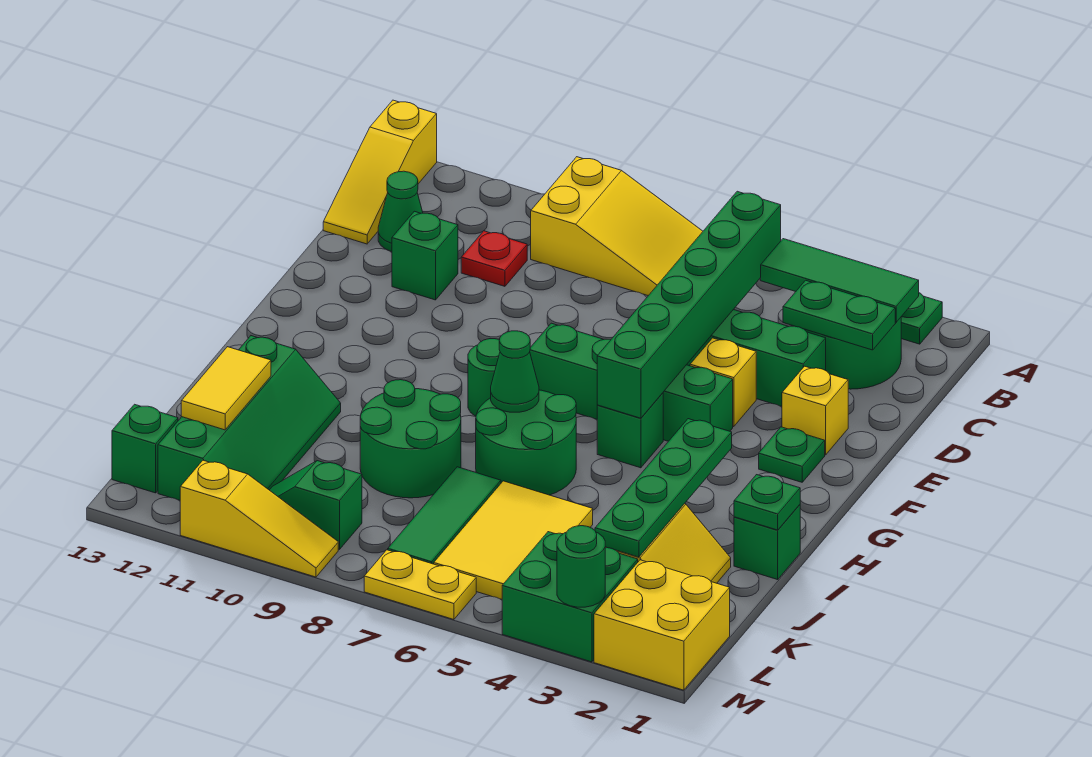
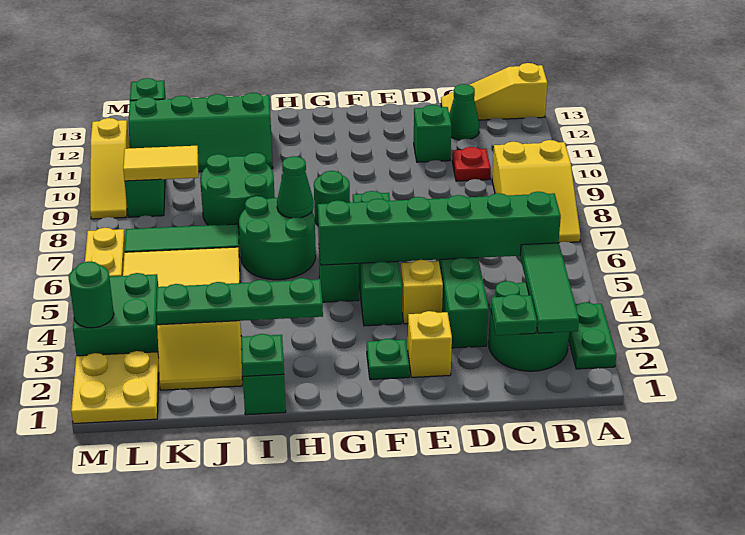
green plate C2:C3 level 2 -> green plate C2 level 2
yellow tile J12:K12 level 2 -> yellow tile K9:L9 level 2
yellow brick L1:M2 level 1 -> yellow plate L1:M2 level 1

